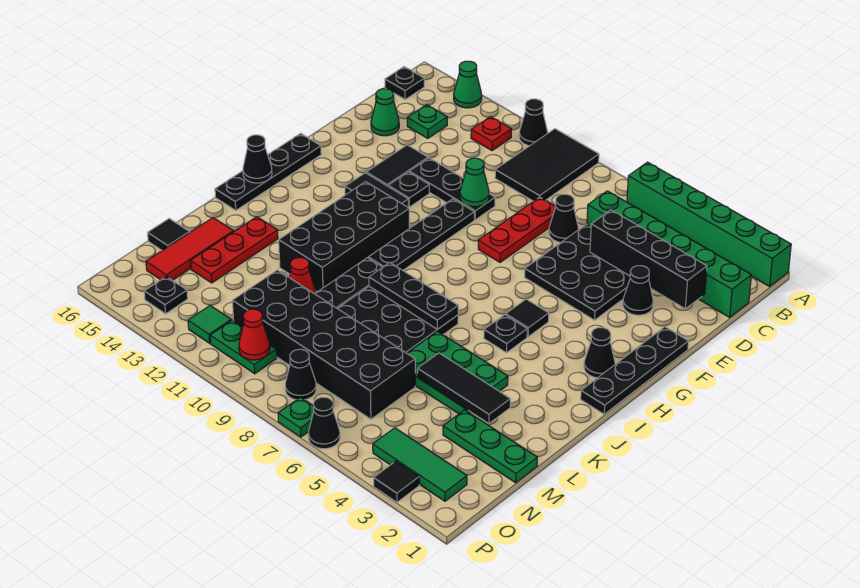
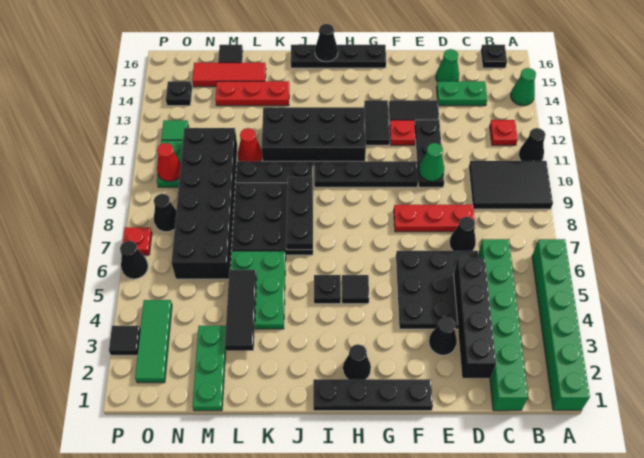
green plate C14 level 1 -> green plate C14:D14 level 1
black plate F12 level 1 -> red plate F12 level 1
green plate P7 level 1 -> red plate P7 level 1

